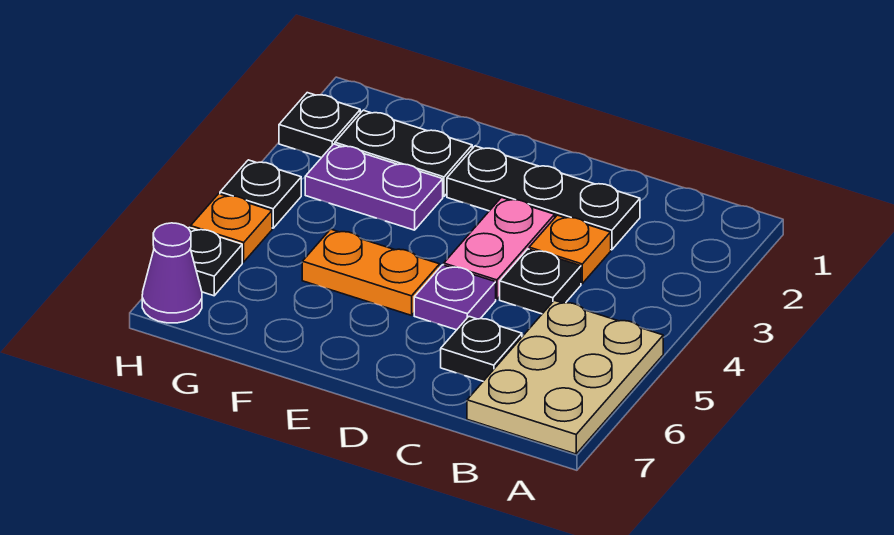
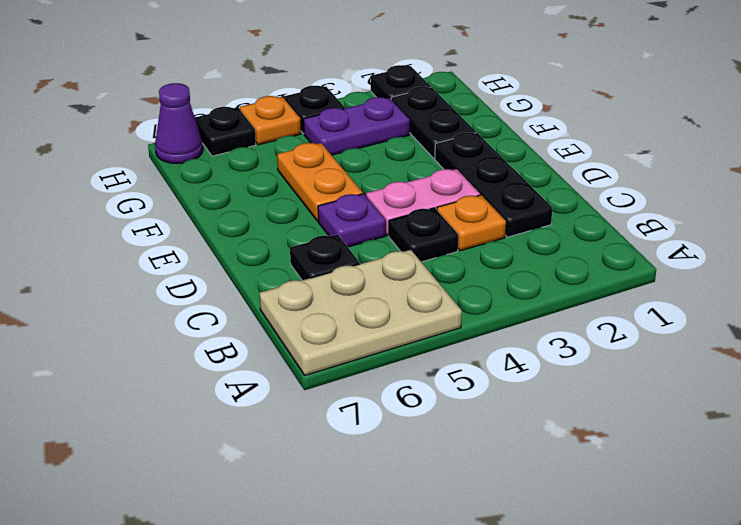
purple plate F3:G3 level 1 -> purple plate G3:G4 level 1

